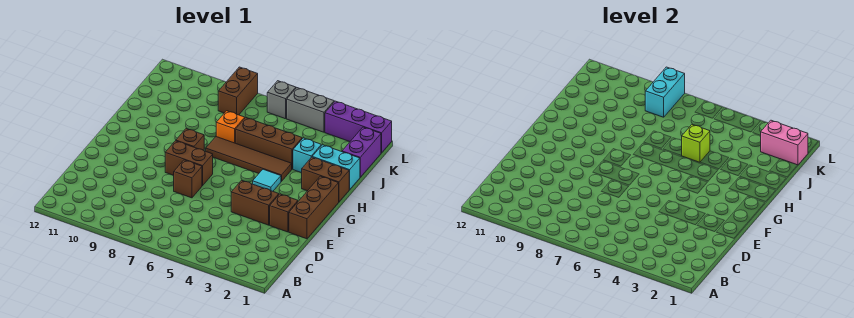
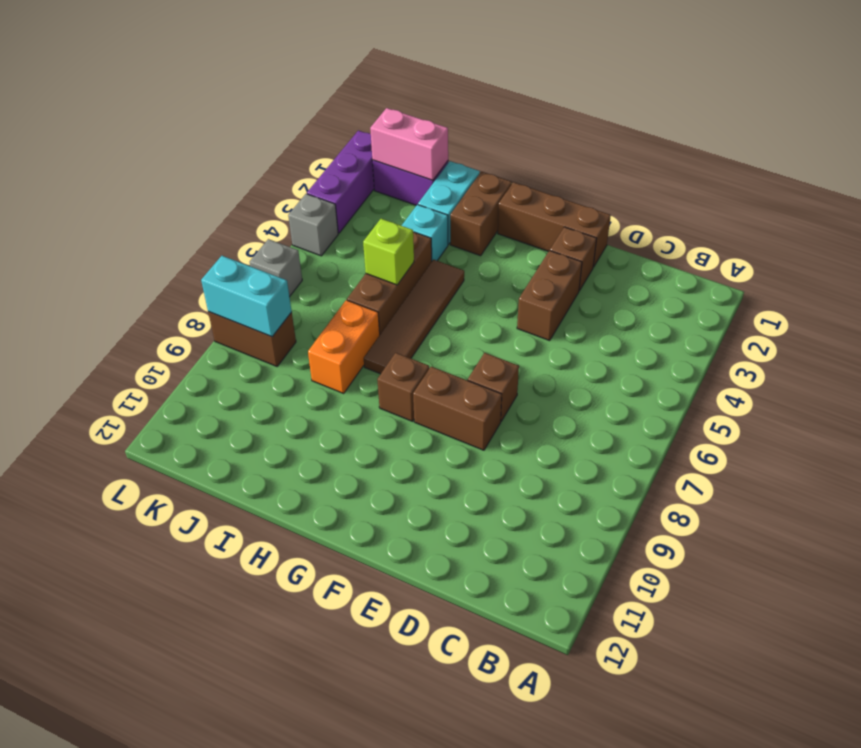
brown brick F7:F8 level 1 -> brown brick E8:F8 level 1
cyan tile G4 level 1 -> none
orange brick I7 level 1 -> orange brick I7:I8 level 1
pink brick K1:K2 level 2 -> pink brick J1:K1 level 2
grey brick L4:L5 level 1 -> grey brick L4 level 1

